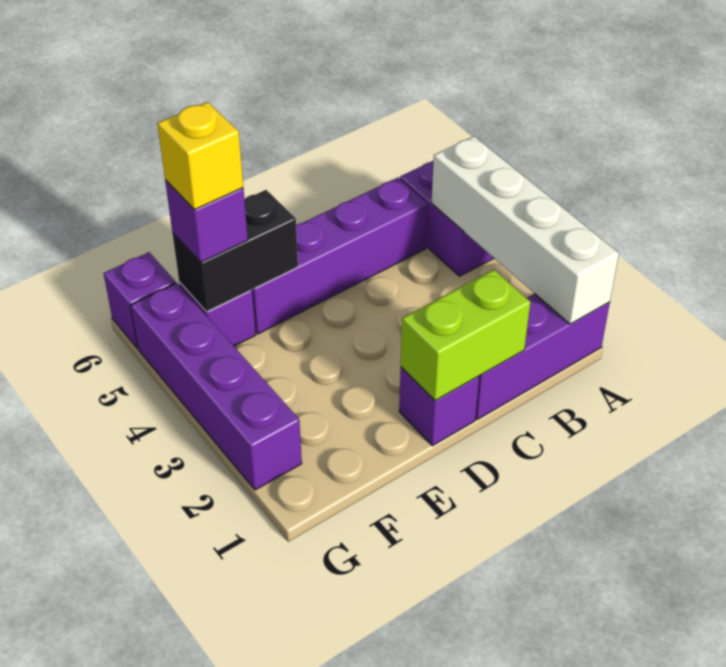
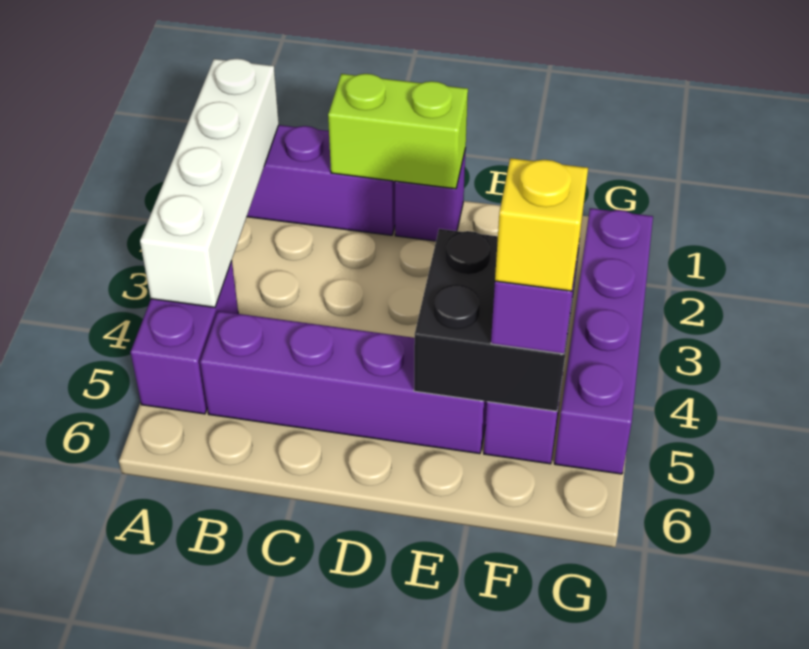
black brick E5:F5 level 2 -> black brick E4:F5 level 2
purple brick G6 level 1 -> none

